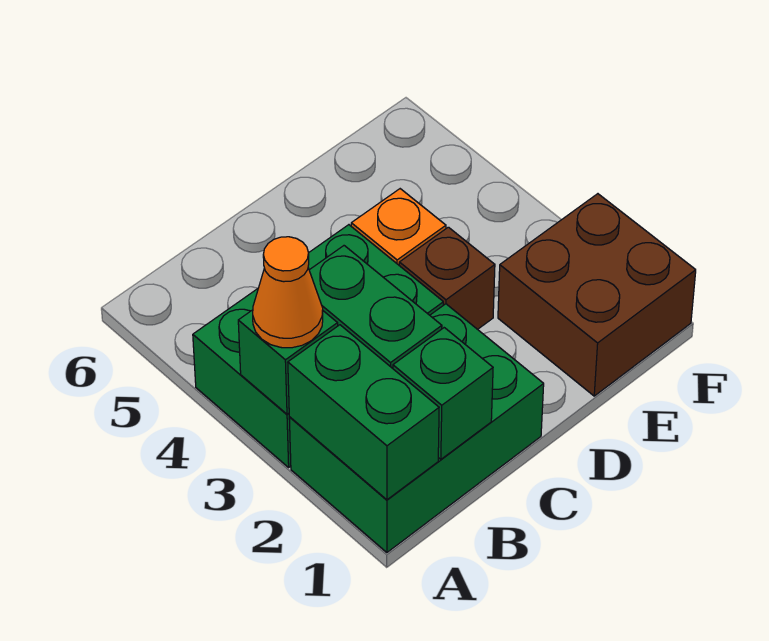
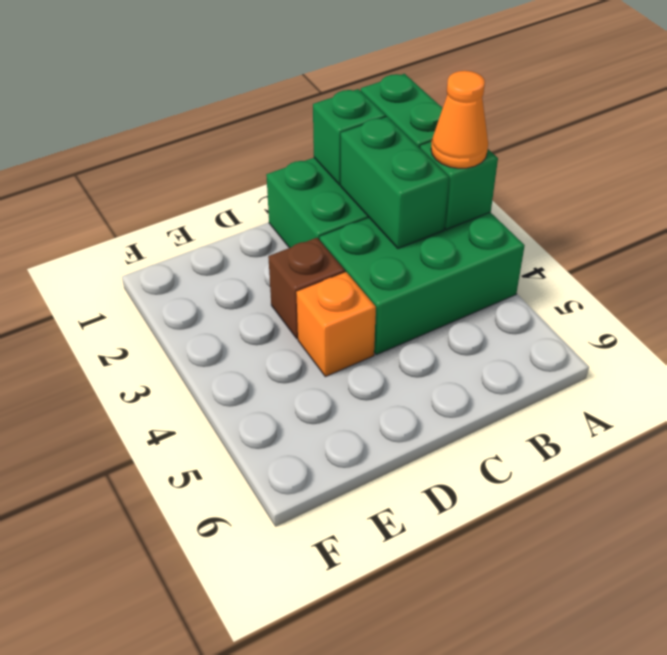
brown brick E1:F2 level 1 -> none

